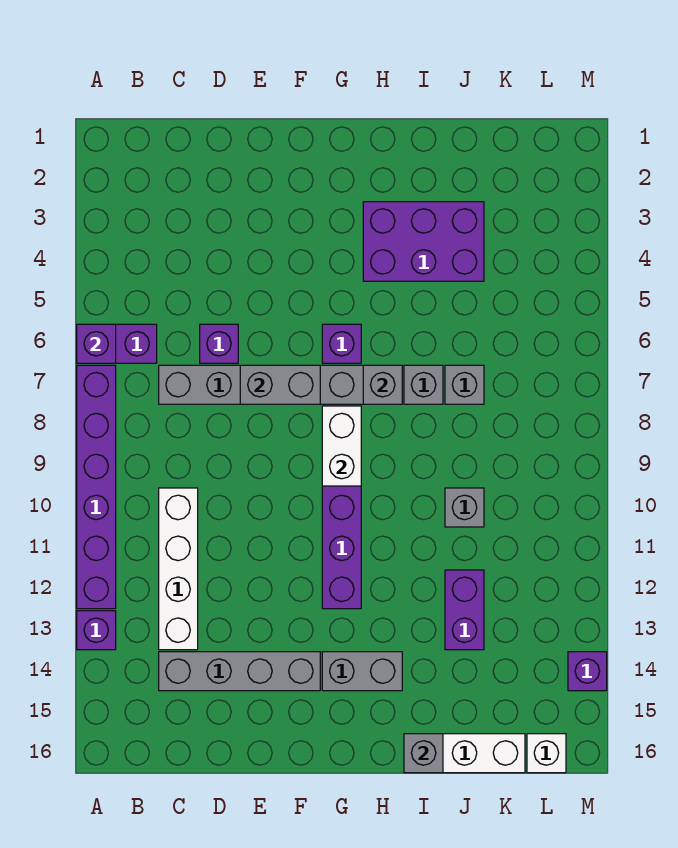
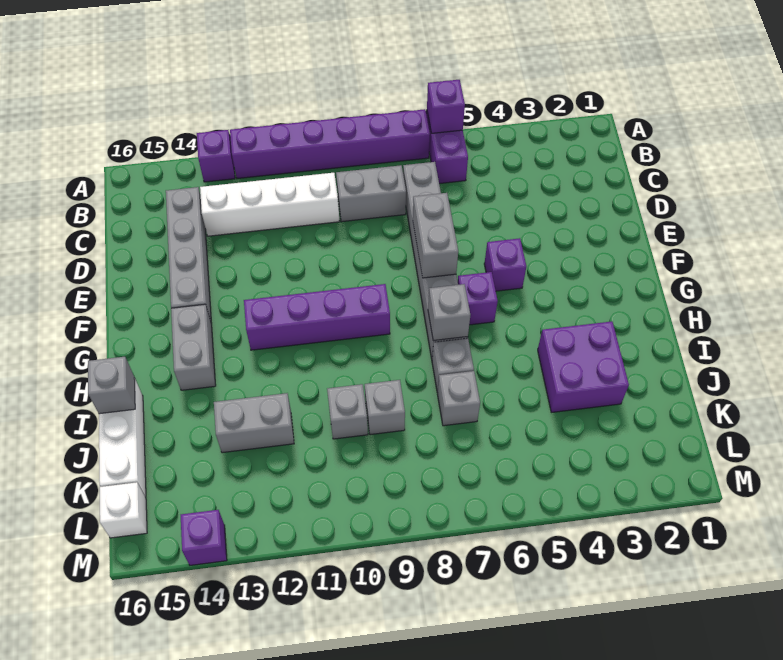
none -> grey brick C8:C9 level 1
purple brick D6 level 1 -> purple brick F5 level 1
white brick G8:G9 level 2 -> none
purple brick H3:J4 level 1 -> purple brick I3:J4 level 1
none -> grey brick J9 level 1
purple brick J12:J13 level 1 -> grey brick J12:J13 level 1

